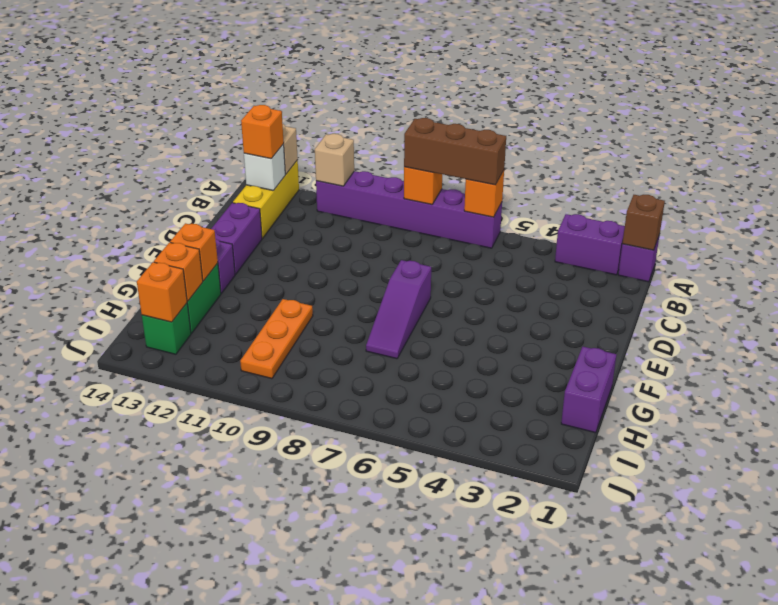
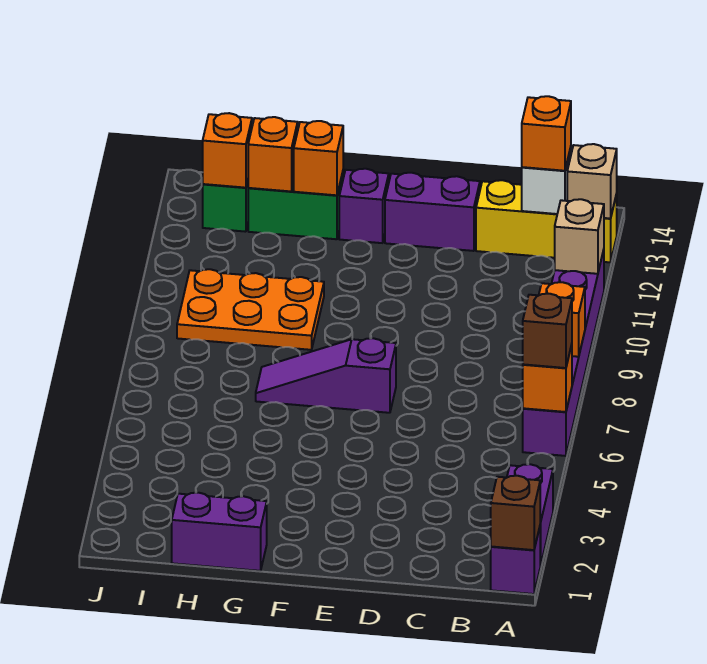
brown brick A6:A8 level 3 -> brown brick A6 level 3
orange plate G10:I10 level 1 -> orange plate G9:I10 level 1

